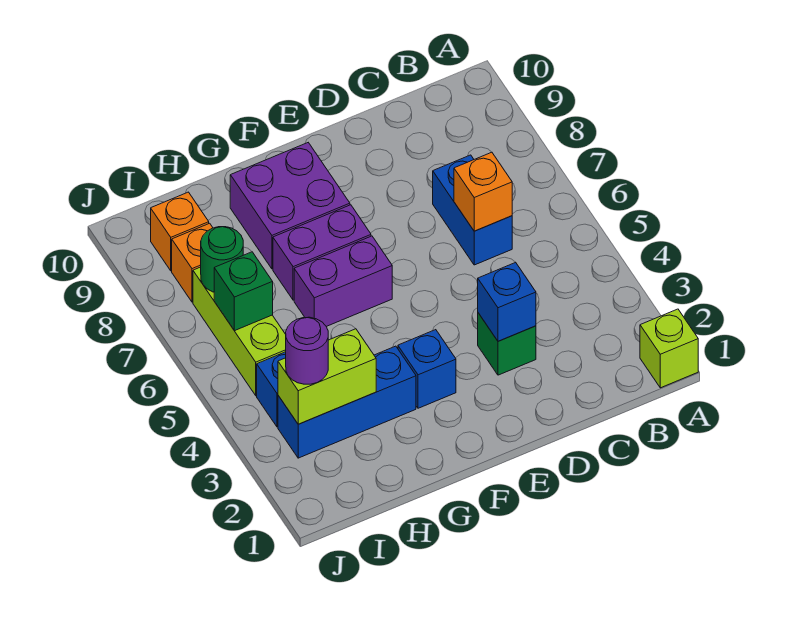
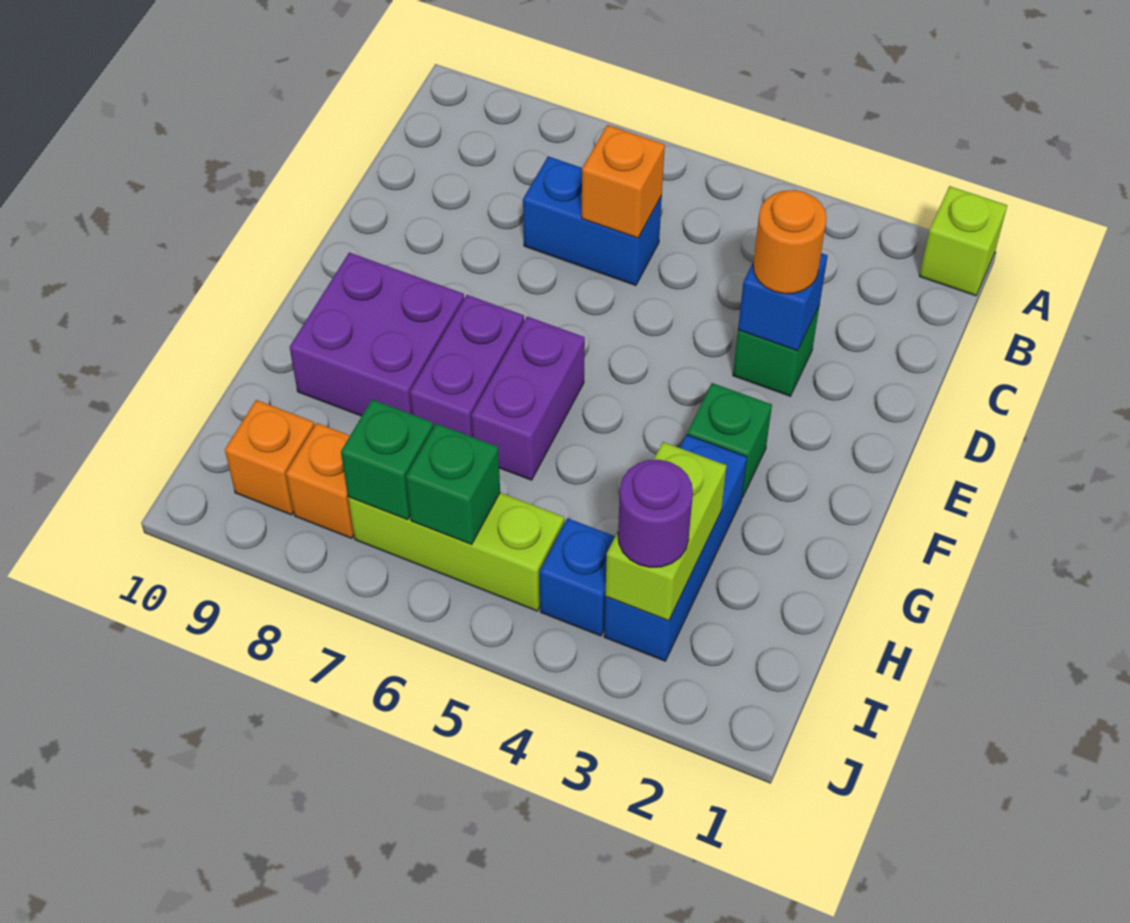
none -> orange round brick D3 level 3
blue brick F3 level 1 -> green brick F3 level 1
green round brick I7 level 2 -> green brick I7 level 2

